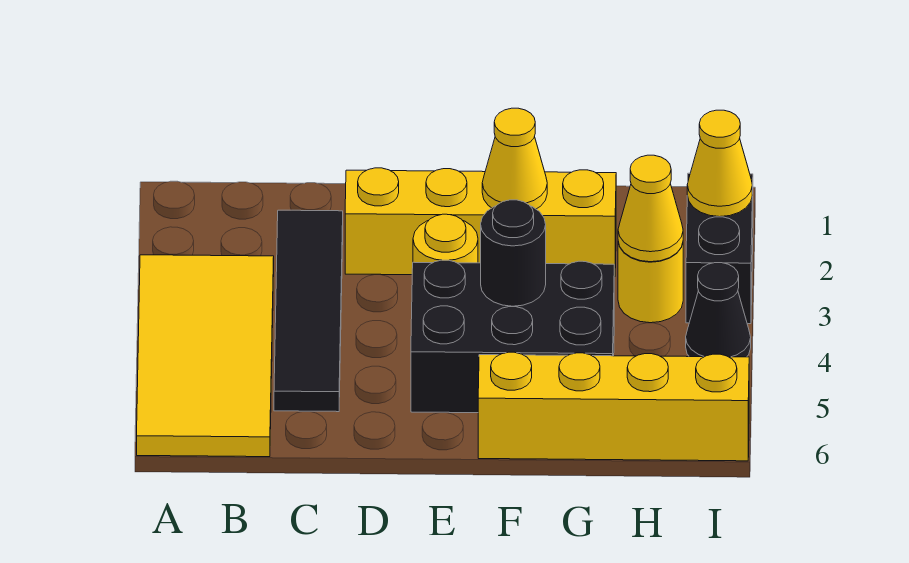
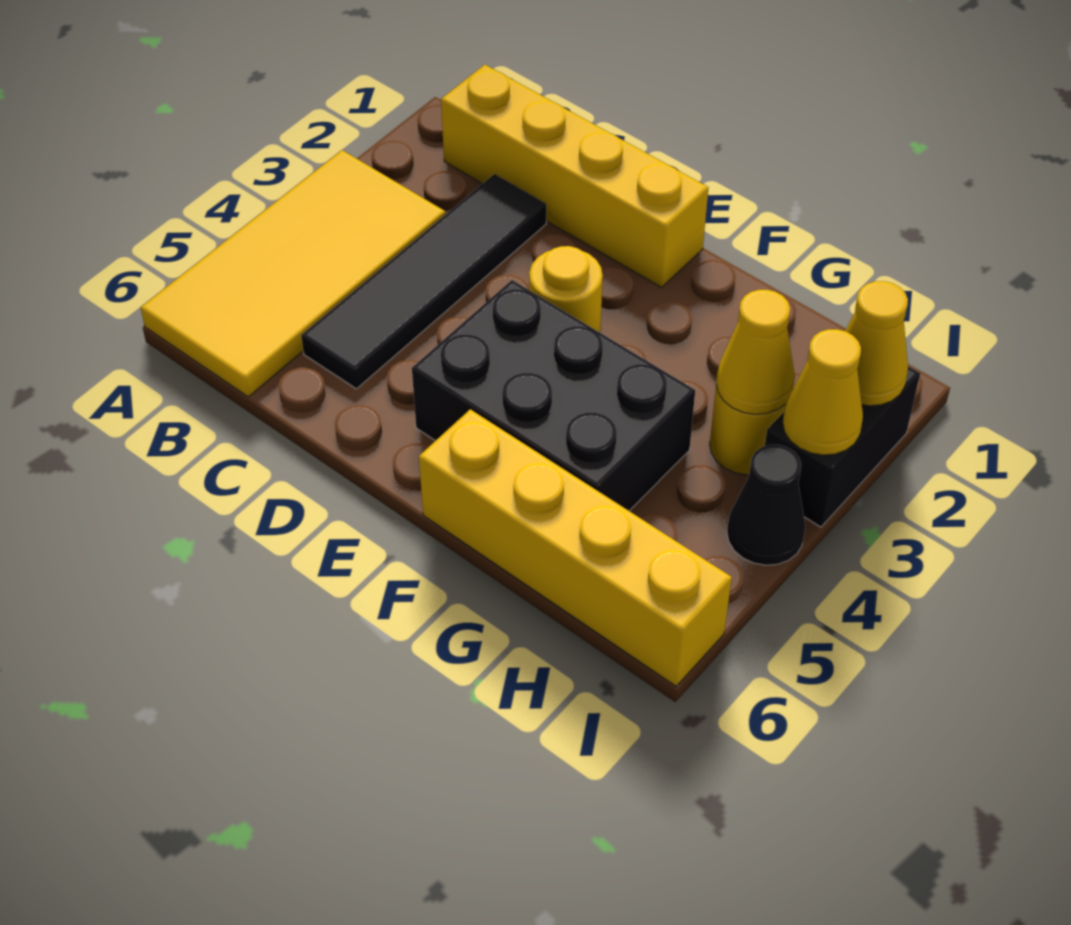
yellow brick D2:G2 level 1 -> yellow brick B1:E1 level 1
yellow cone F2 level 2 -> yellow cone I3 level 2
black round brick F4 level 2 -> none

